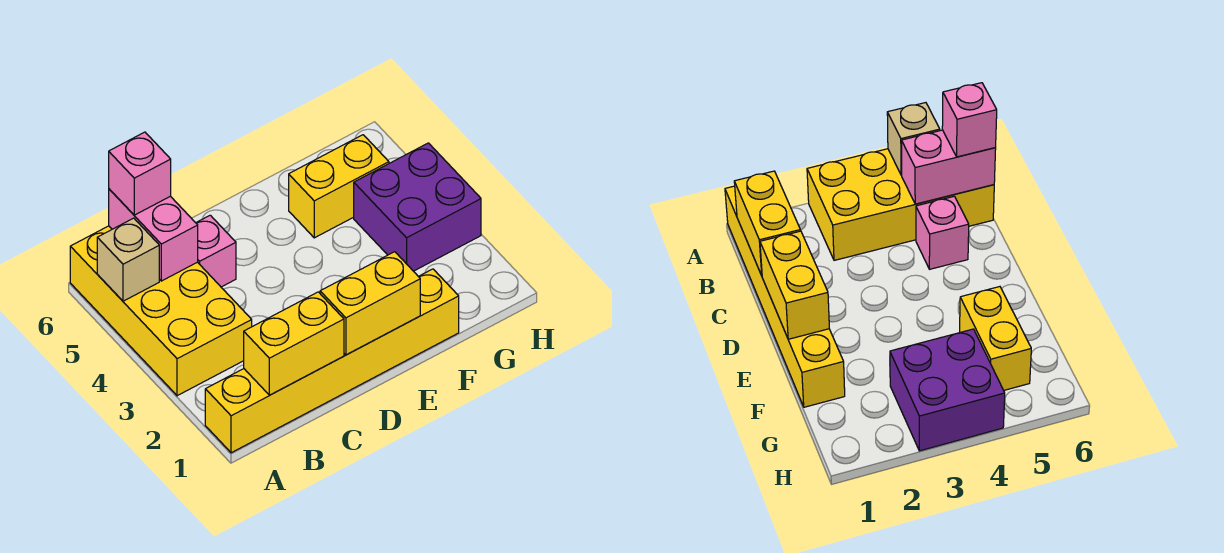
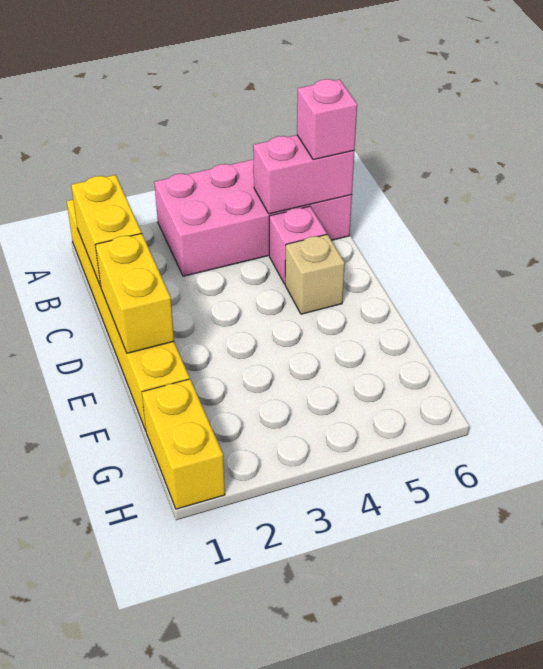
yellow brick A3:B6 level 1 -> pink brick A3:B6 level 1
tan brick A5 level 2 -> tan brick D5 level 1
yellow brick F5:G5 level 1 -> yellow brick G1:H1 level 1
purple brick G3:H4 level 1 -> none

